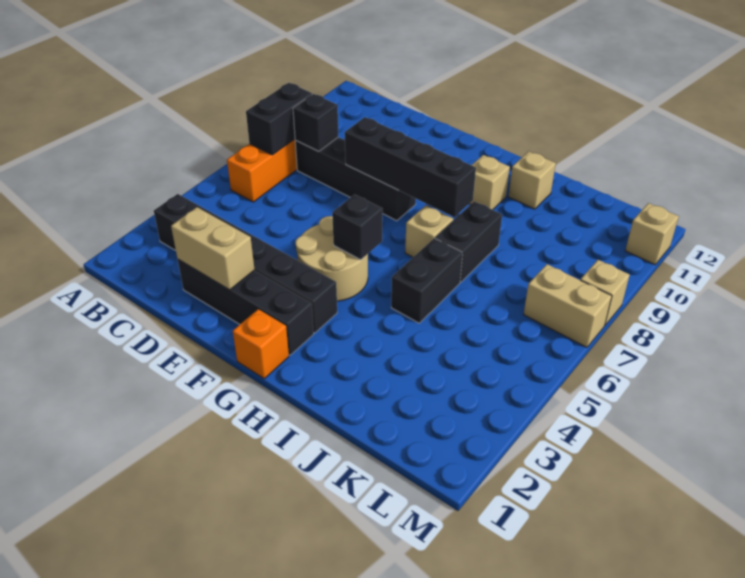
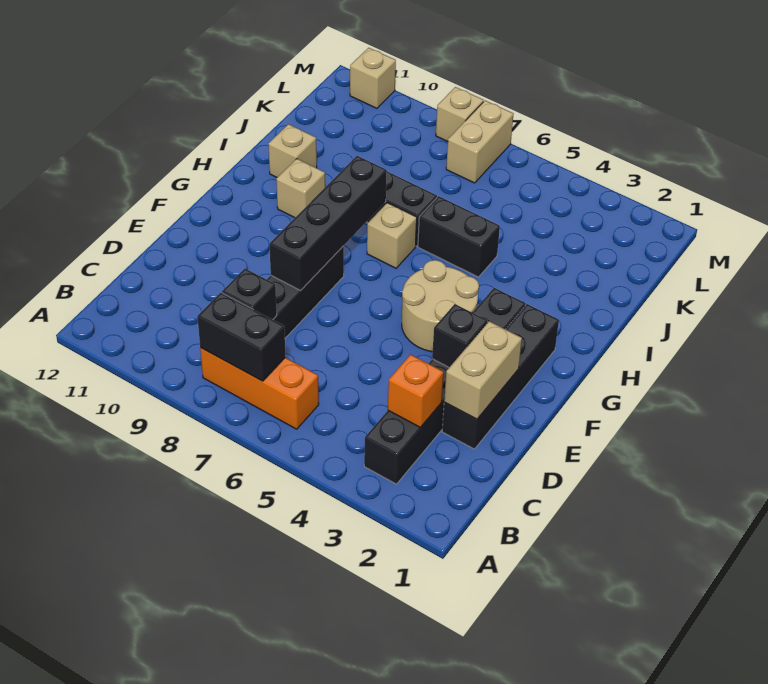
orange brick G1 level 1 -> orange brick C3 level 2
black brick G5 level 2 -> black brick E3 level 2

